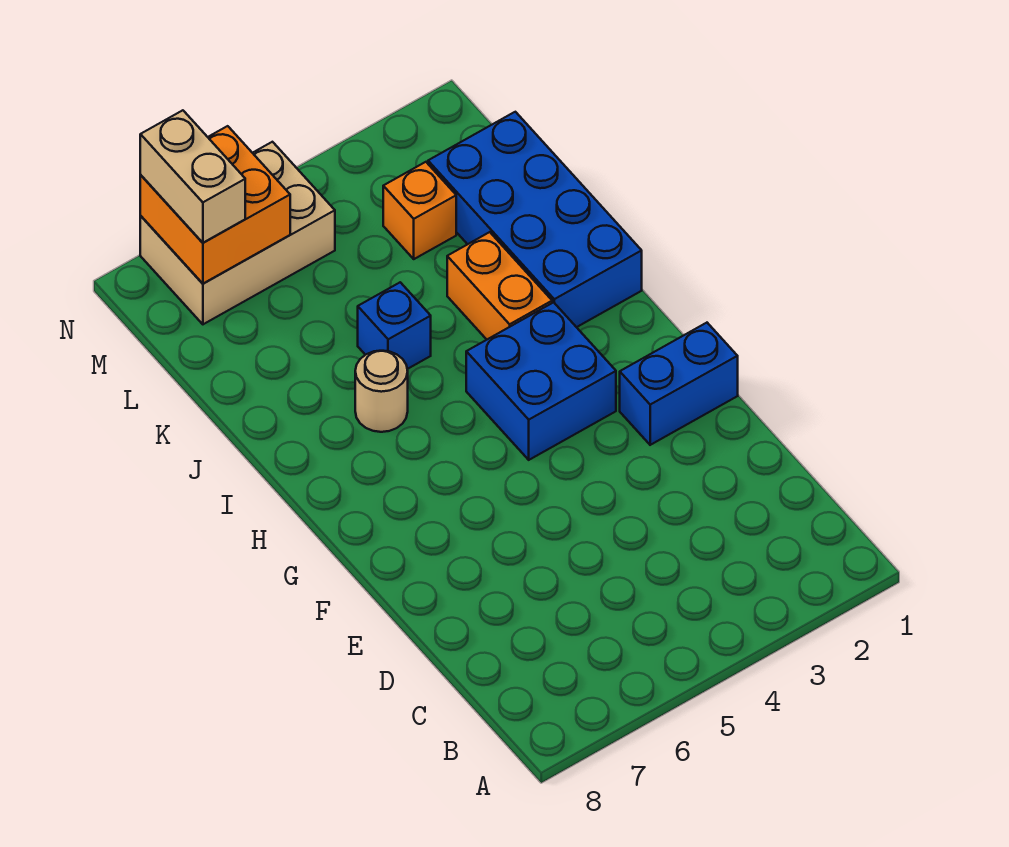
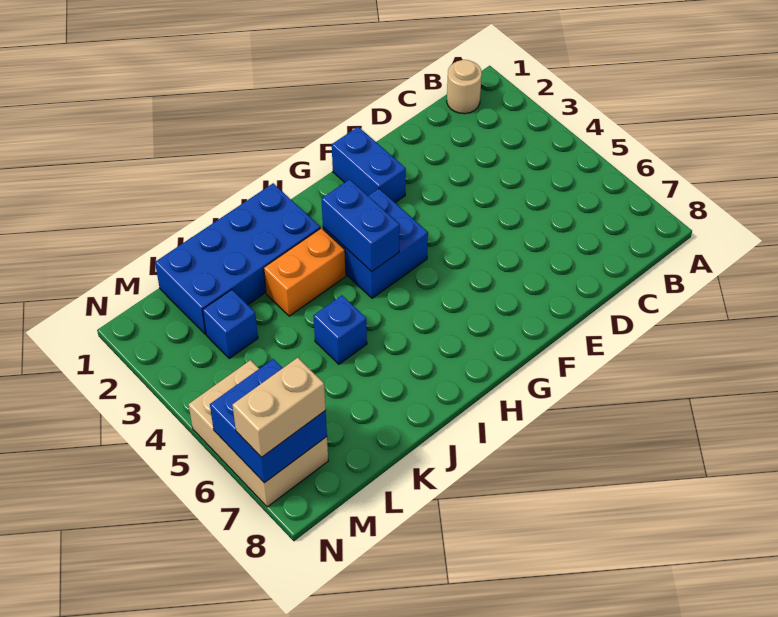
none -> blue brick H3:H4 level 2
tan round brick I6 level 1 -> tan round brick B1 level 1
orange brick L3 level 1 -> blue brick L3 level 1
orange brick M6:N7 level 2 -> blue brick M6:N7 level 2

